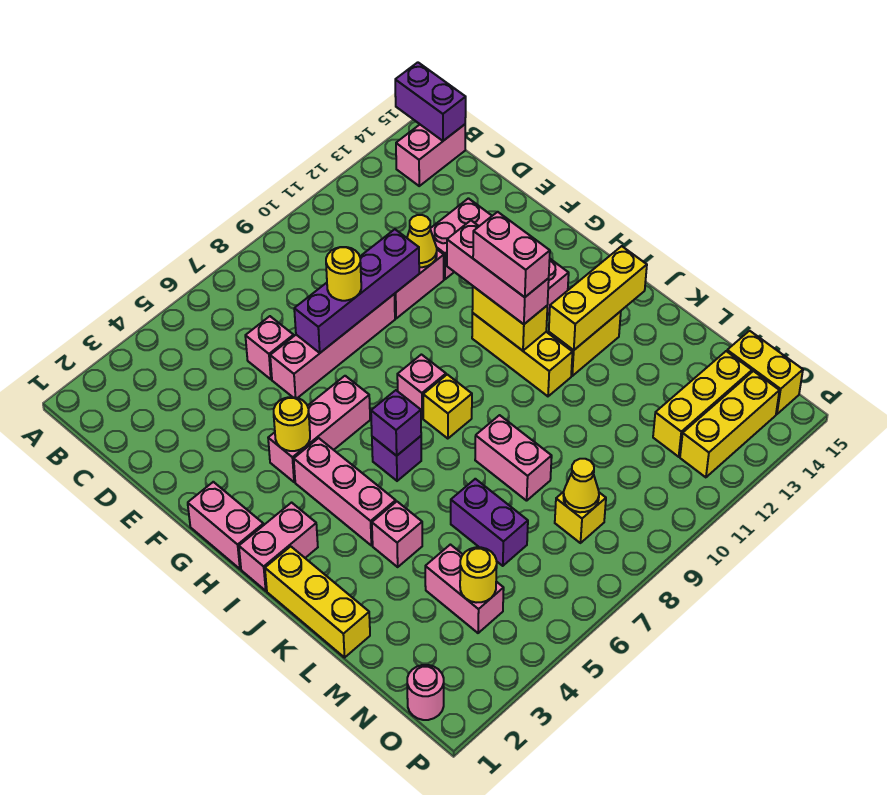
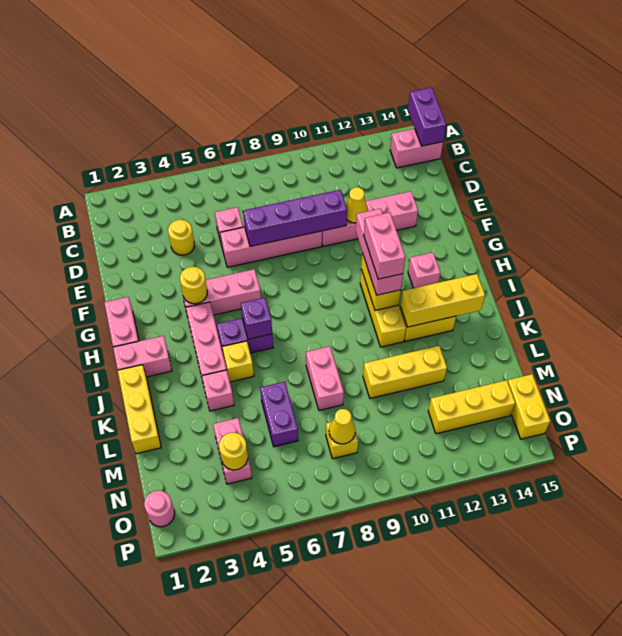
yellow round brick E8 level 3 -> yellow round brick D4 level 1
pink brick H8 level 1 -> none
purple brick I6 level 1 -> purple brick I5:I6 level 1
yellow brick I8 level 1 -> yellow brick J5 level 1
yellow brick O12:O14 level 1 -> yellow brick L10:L12 level 1

